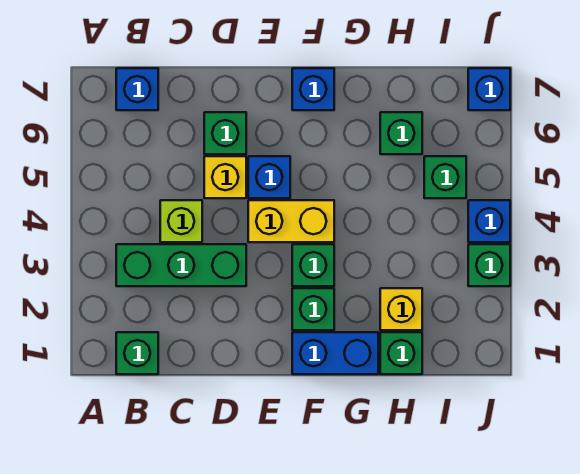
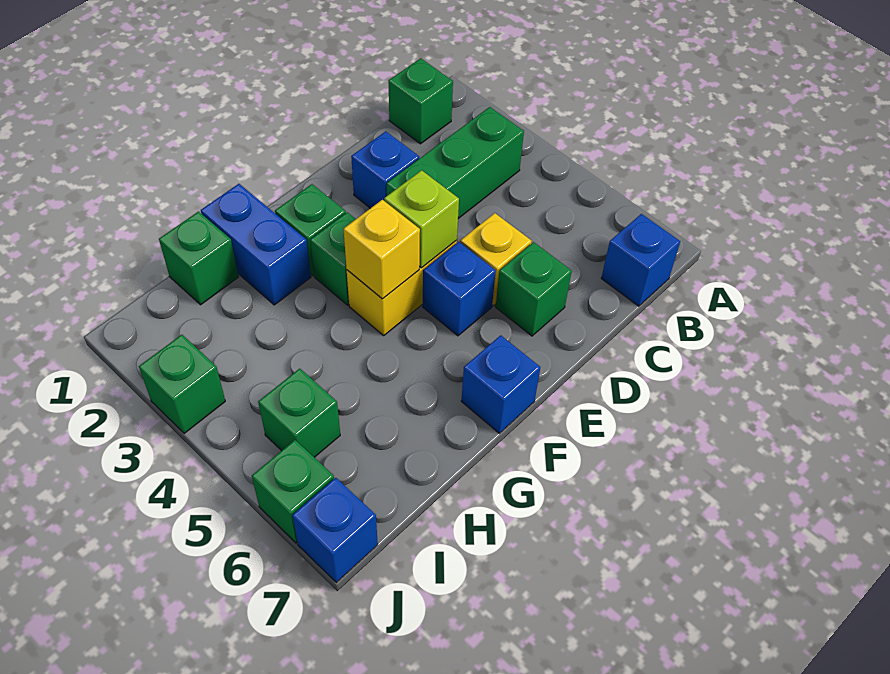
lime brick C4 level 1 -> lime brick E4 level 2
blue brick F1:G1 level 1 -> blue brick G1:G2 level 1
yellow brick H2 level 1 -> yellow brick F4 level 2
green brick H6 level 1 -> green brick J6 level 1
blue brick J4 level 1 -> blue brick D2 level 1

